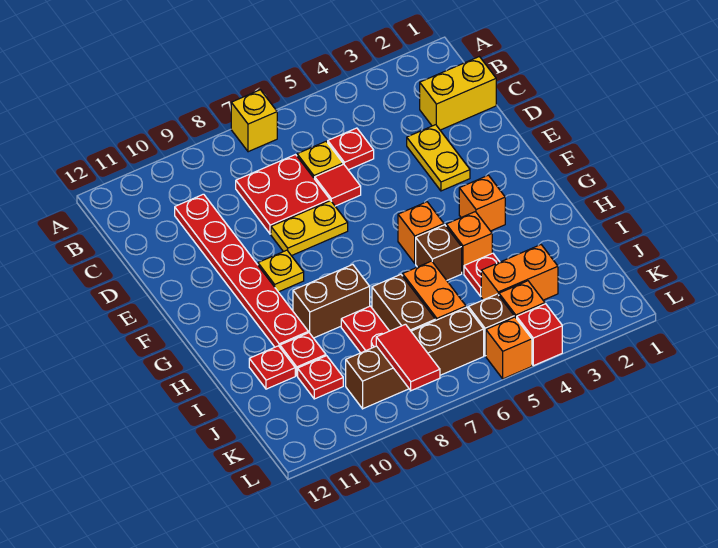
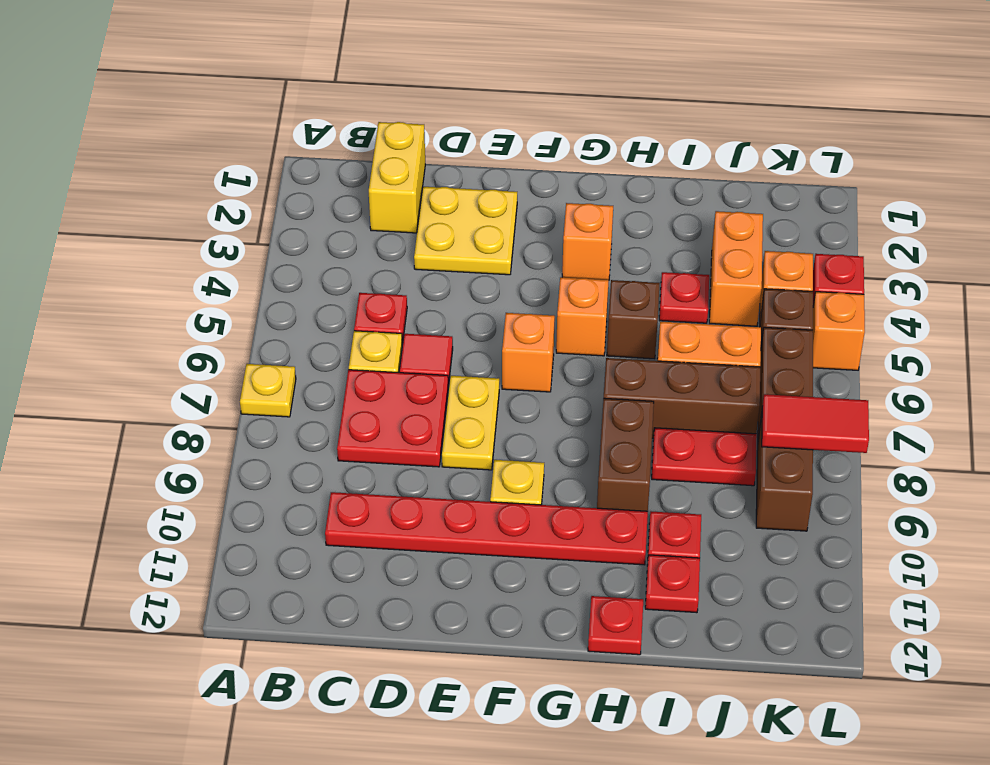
yellow brick A7 level 1 -> yellow plate A7 level 1
yellow plate D3:E3 level 1 -> yellow plate D2:E3 level 1
orange brick H4 level 1 -> orange brick F6 level 1
brown brick I7:J7 level 1 -> brown brick H7:J7 level 1
red plate J10 level 1 -> red plate H12 level 1

